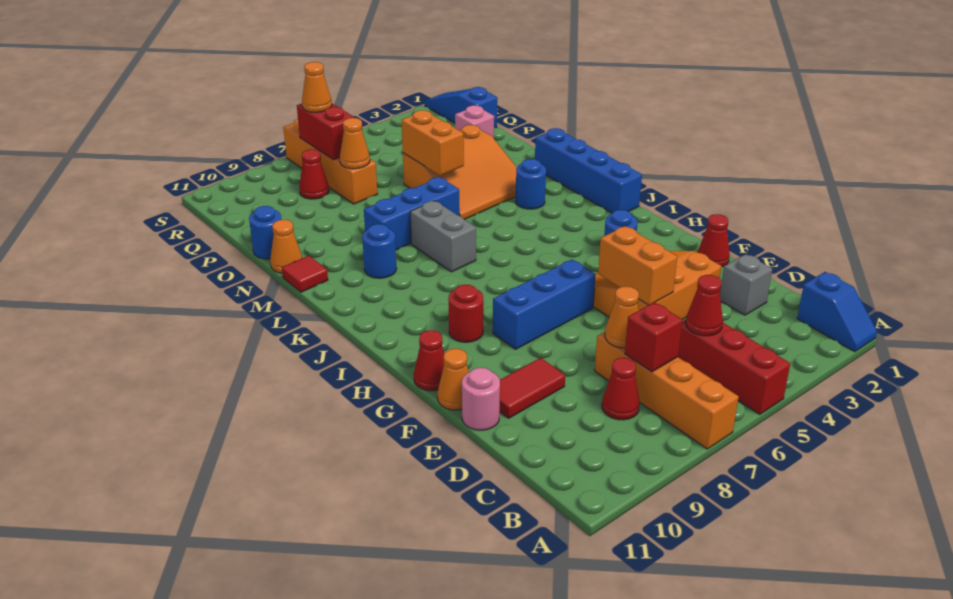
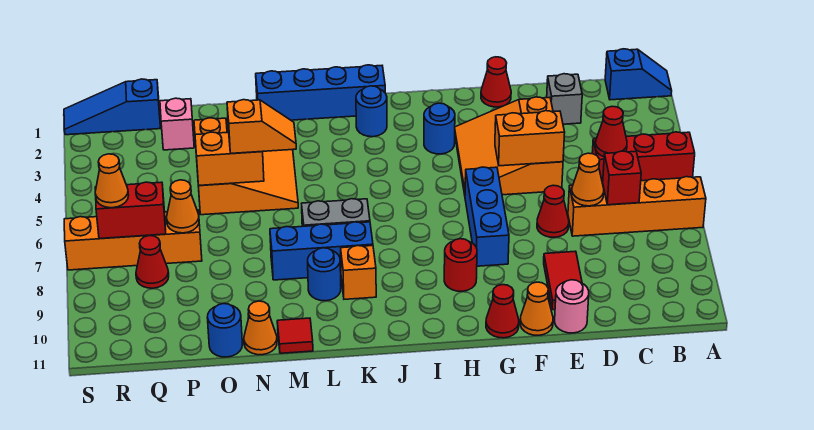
red cone C8 level 1 -> red cone E7 level 1
none -> orange brick K9 level 1
blue round brick L3 level 1 -> blue round brick J2 level 1
none -> orange slope M5:N5 level 3 top N
blue brick M6:M8 level 1 -> blue brick K8:M8 level 1

